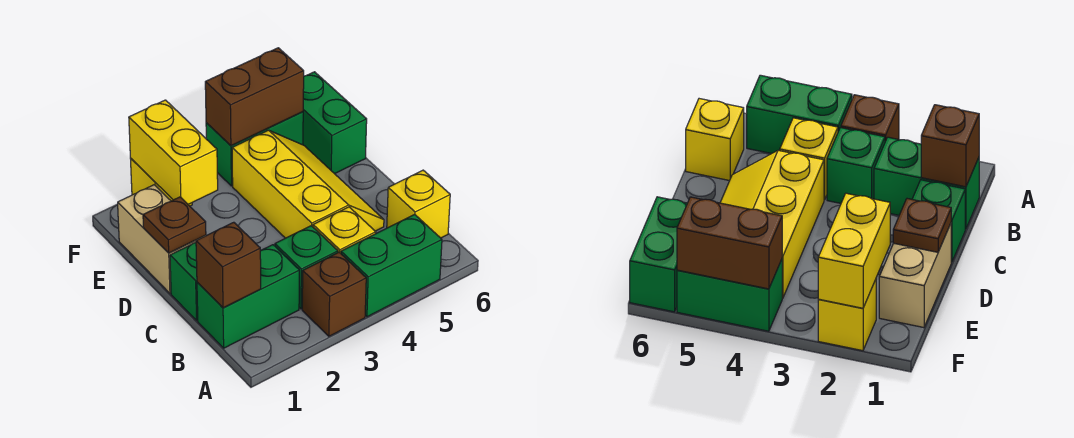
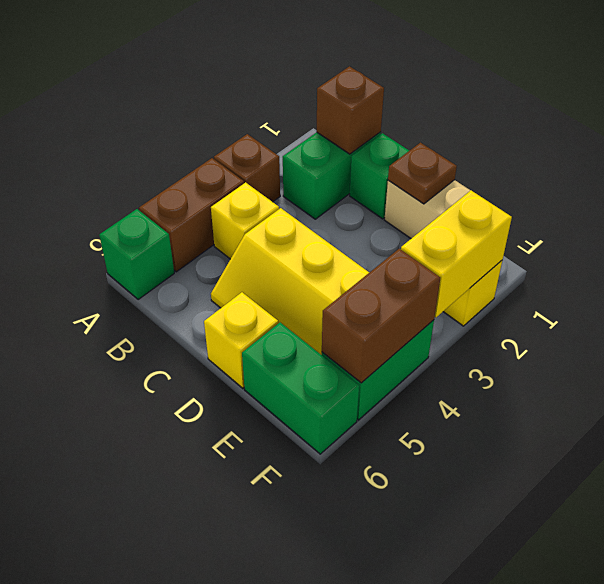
green brick A4:A5 level 1 -> brown brick A4:A5 level 1
green brick B3 level 1 -> green brick A6 level 1
yellow brick B6 level 1 -> yellow brick D6 level 1
yellow brick E2:F2 level 2 -> yellow brick F2:F3 level 2

